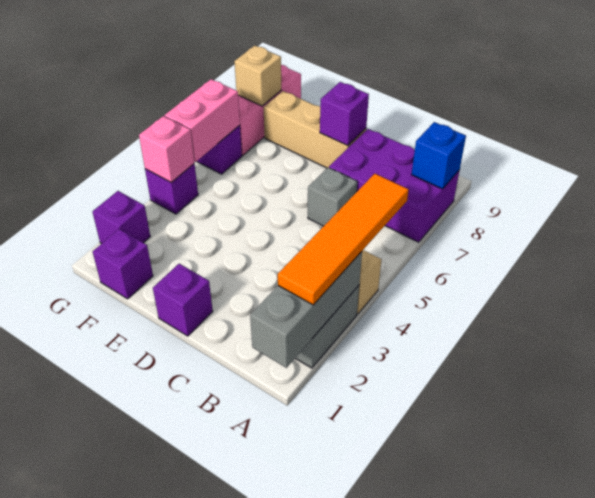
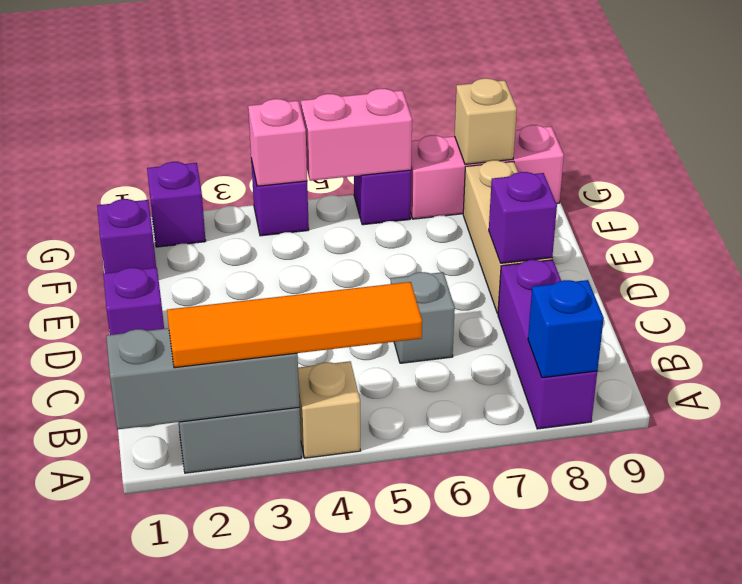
purple brick A7:C8 level 1 -> purple brick A8:C8 level 1

